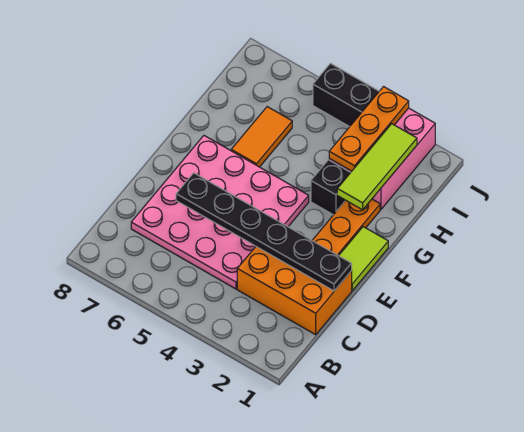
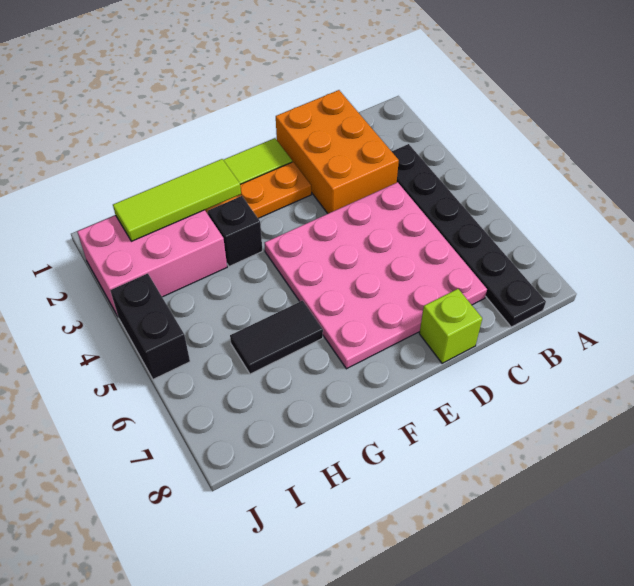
black plate D1:D6 level 2 -> black plate B3:B8 level 1
none -> lime brick D8 level 1
orange tile G6:H6 level 1 -> black tile G6:H6 level 1
orange plate H3:J3 level 2 -> none

